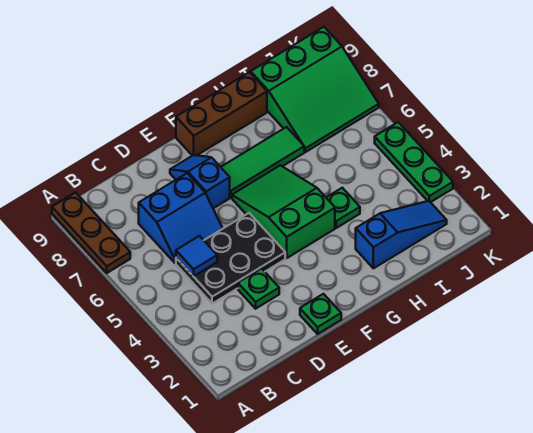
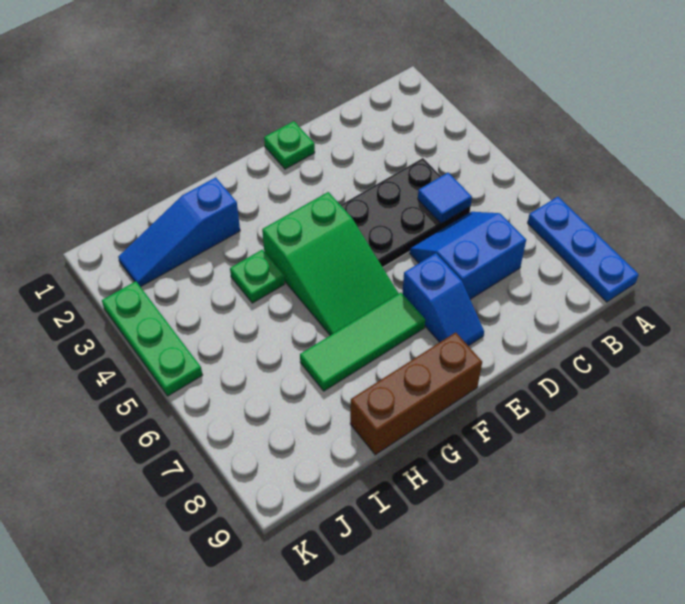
brown plate A7:A9 level 1 -> blue plate A7:A9 level 1
green plate D3 level 1 -> none
green slope I7:K9 level 1 top 9 -> none

